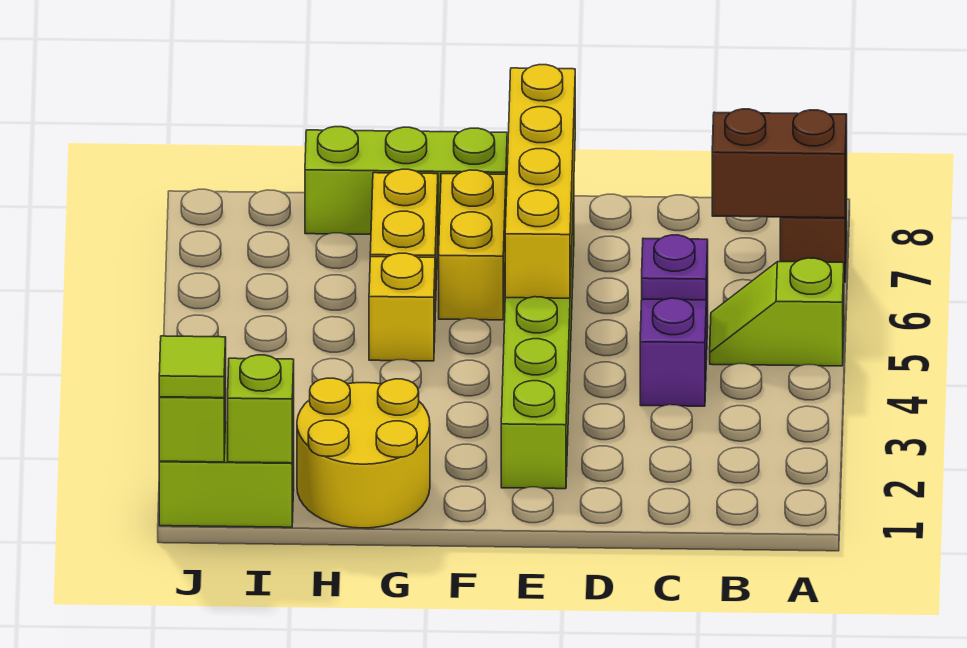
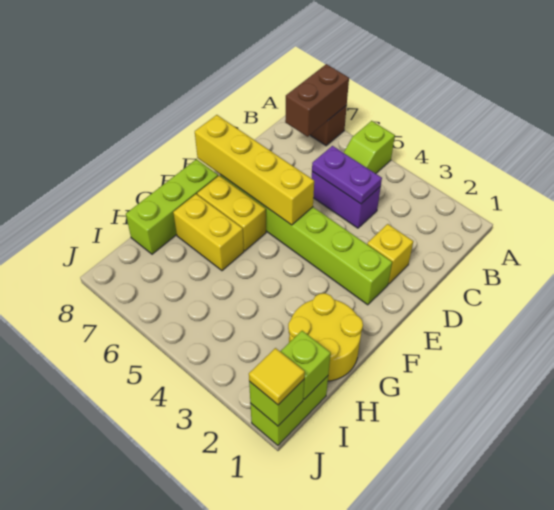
purple plate C5 level 2 -> purple plate C4:C5 level 2
yellow brick G5 level 1 -> yellow brick D2 level 1
lime tile J1 level 3 -> yellow tile J1 level 3

